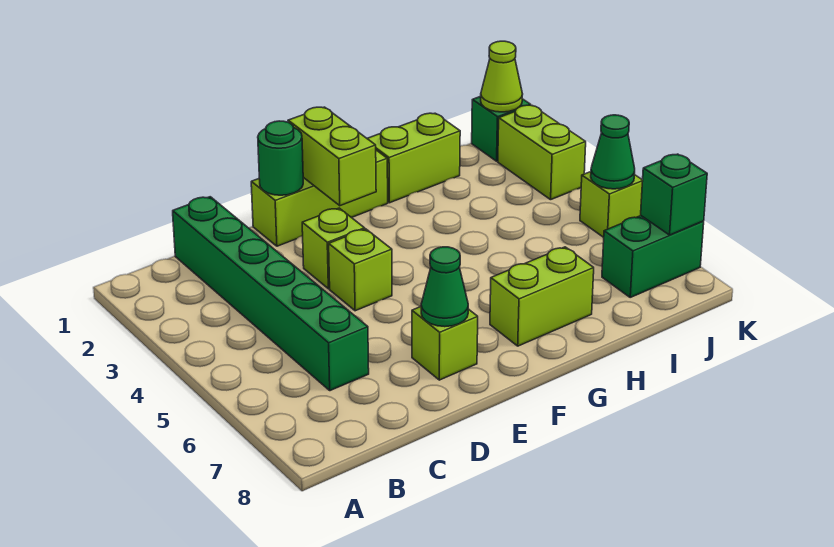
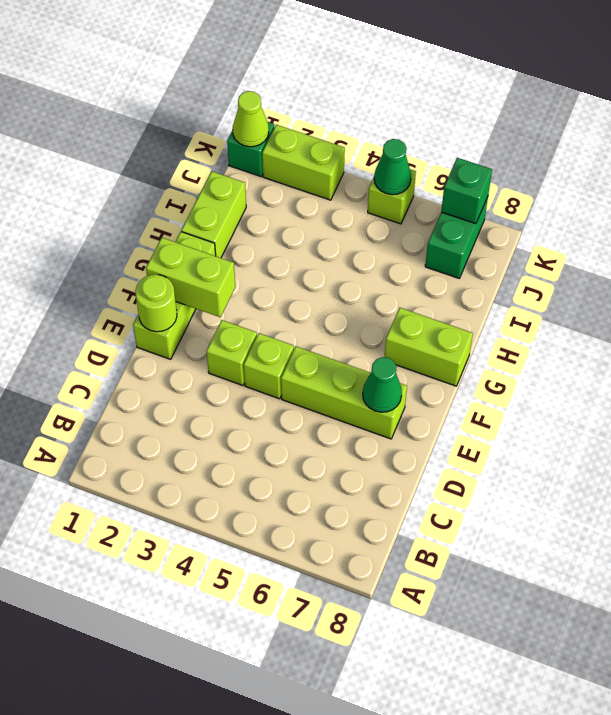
green brick C1:C6 level 1 -> none
green round brick E1 level 2 -> lime round brick E1 level 2
lime brick E7 level 1 -> lime brick E5:E7 level 1
lime brick G7:H7 level 1 -> lime brick G7:G8 level 1

